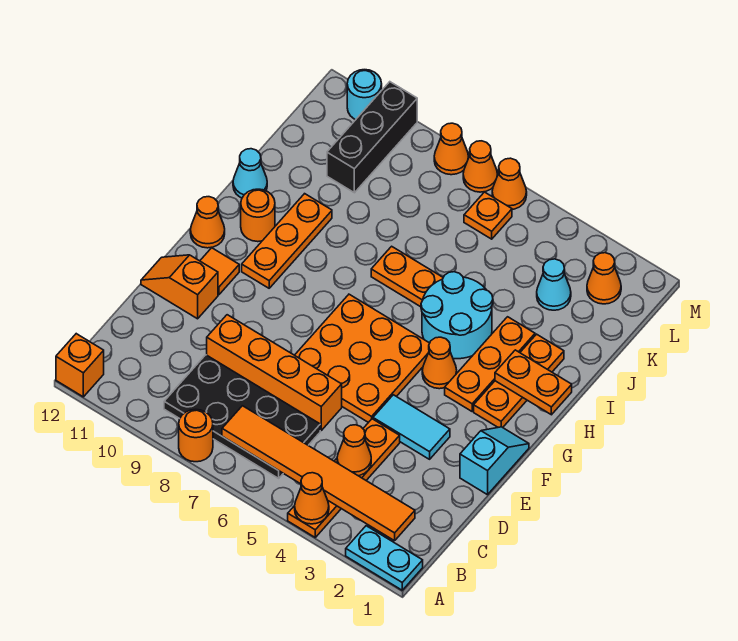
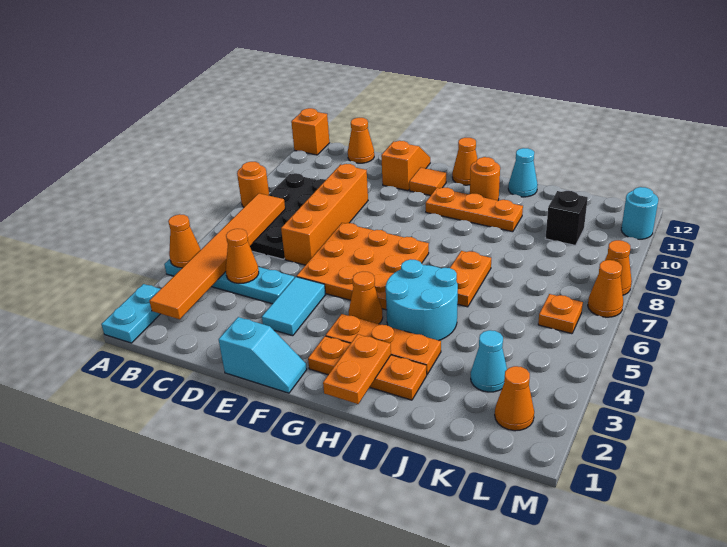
orange plate A4:D4 level 1 -> cyan plate A4:D4 level 1
black brick K10:M10 level 1 -> black brick K10 level 1
orange cone M6 level 1 -> orange cone C12 level 1

